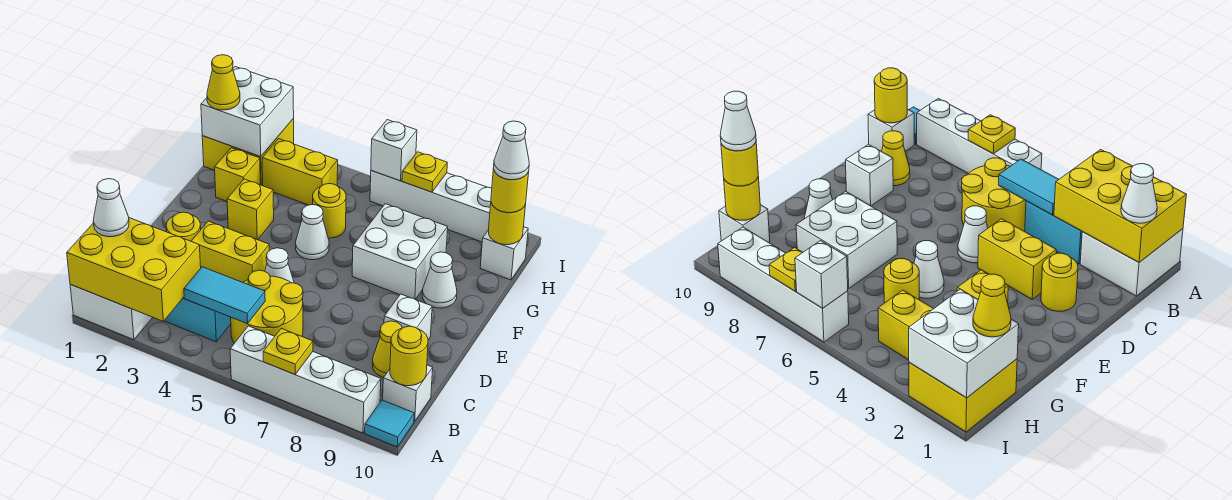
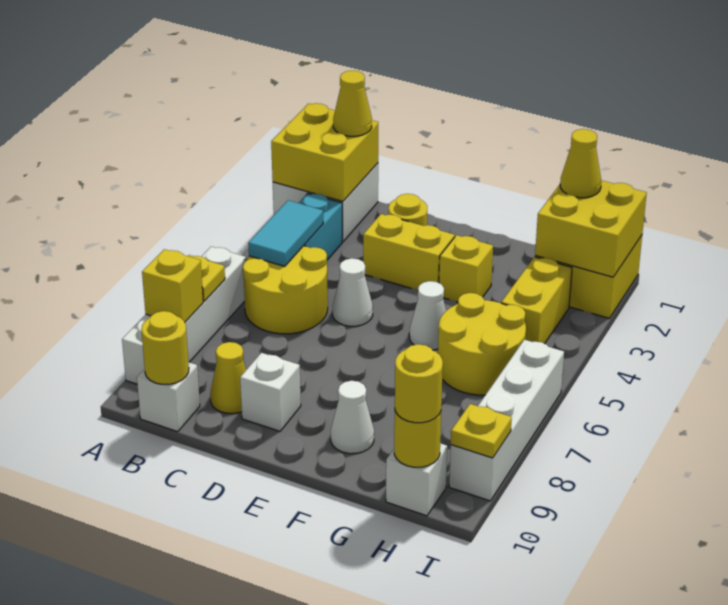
yellow brick A1:B3 level 2 -> yellow brick A1:B2 level 2
cyan tile A10 level 1 -> none
white cone B1 level 3 -> yellow cone B1 level 3
yellow brick D3:D4 level 1 -> yellow brick D3:E3 level 1
white brick F7:G8 level 1 -> none
yellow brick G2 level 1 -> yellow brick A8 level 2
yellow round brick G5 level 1 -> yellow round brick G5:H6 level 1
white brick H1:I2 level 2 -> yellow brick H1:I2 level 2
white cone H10 level 4 -> none
white brick I6 level 2 -> none
yellow plate I7 level 2 -> yellow plate I9 level 2

